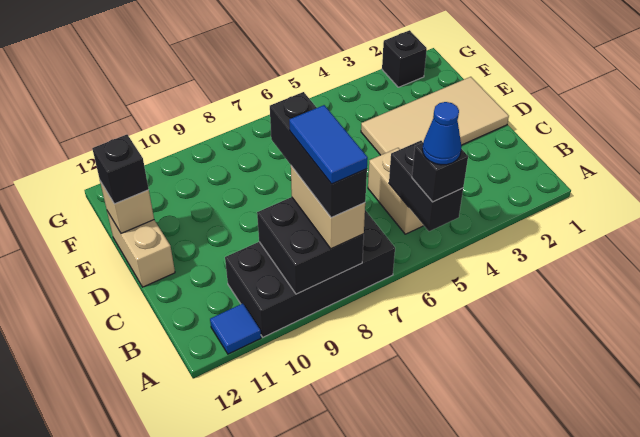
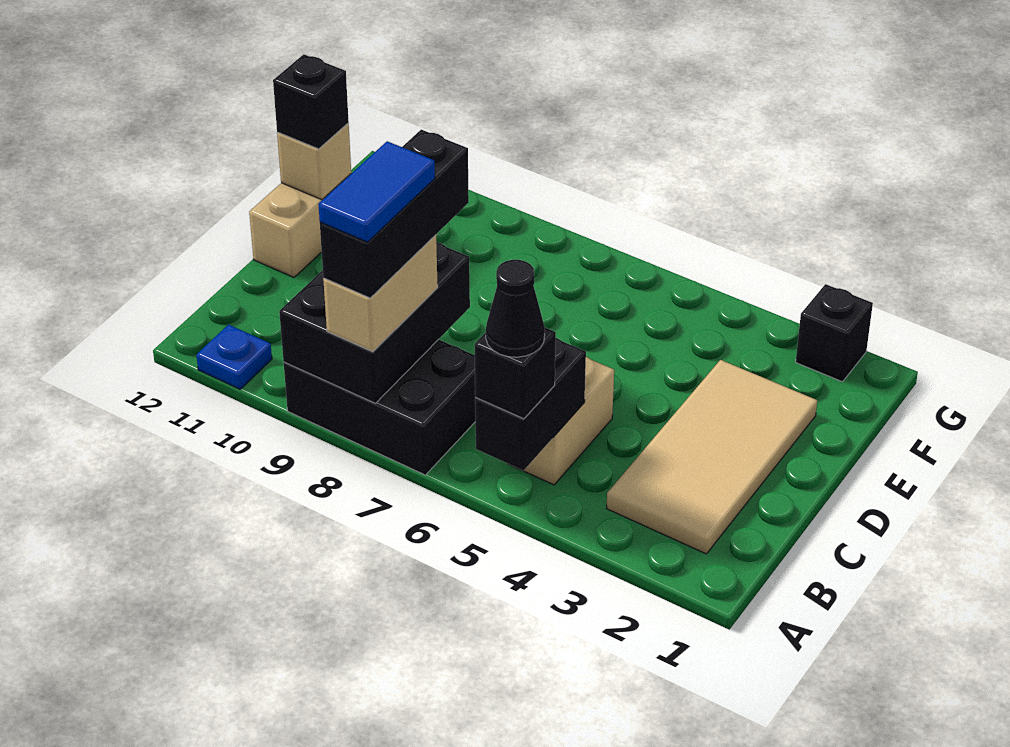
blue cone A5 level 4 -> black cone A5 level 4
black brick A7:B10 level 1 -> black brick A7:B9 level 1
black brick A8:B9 level 2 -> black brick A8:C9 level 2
blue tile A11 level 1 -> blue plate A11 level 1
tan tile D1:E4 level 1 -> tan tile B2:E3 level 1

